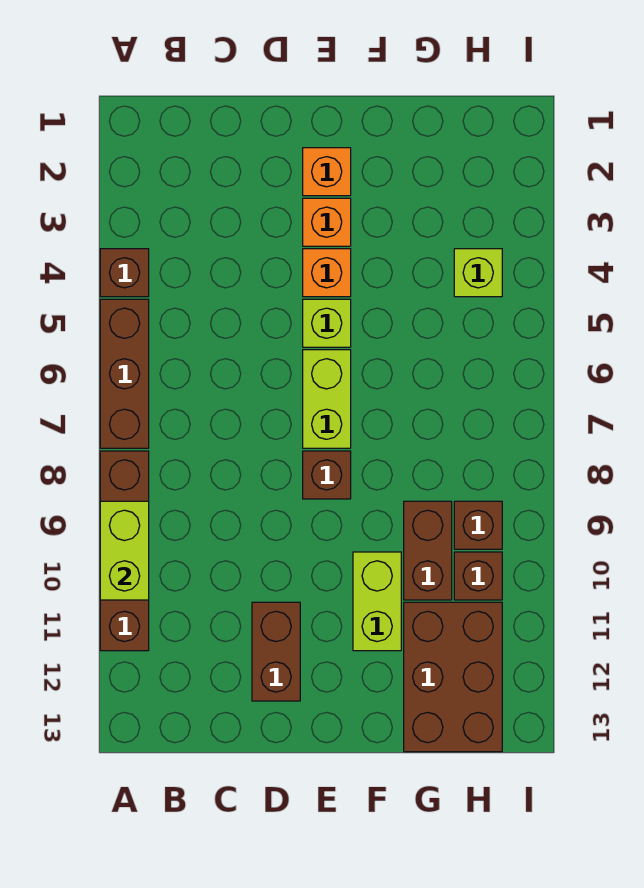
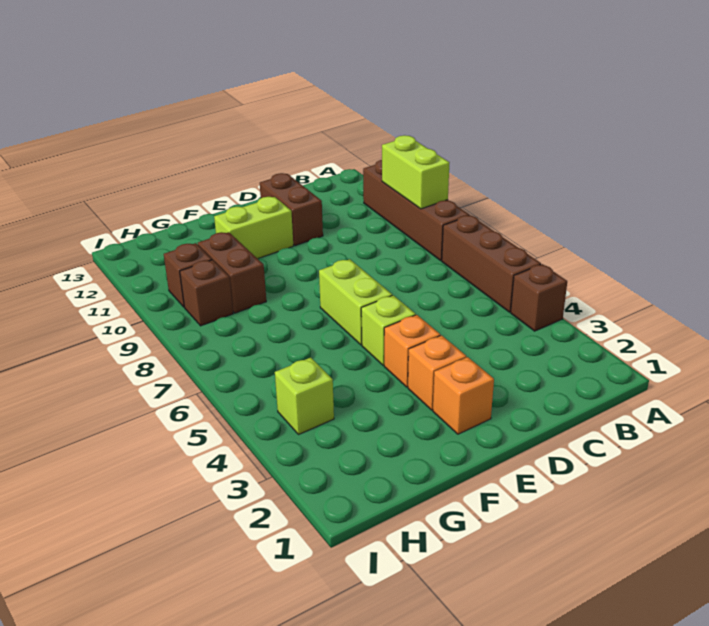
brown brick E8 level 1 -> none
lime brick F10:F11 level 1 -> lime brick E11:F11 level 1
brown brick G11:H13 level 1 -> none

